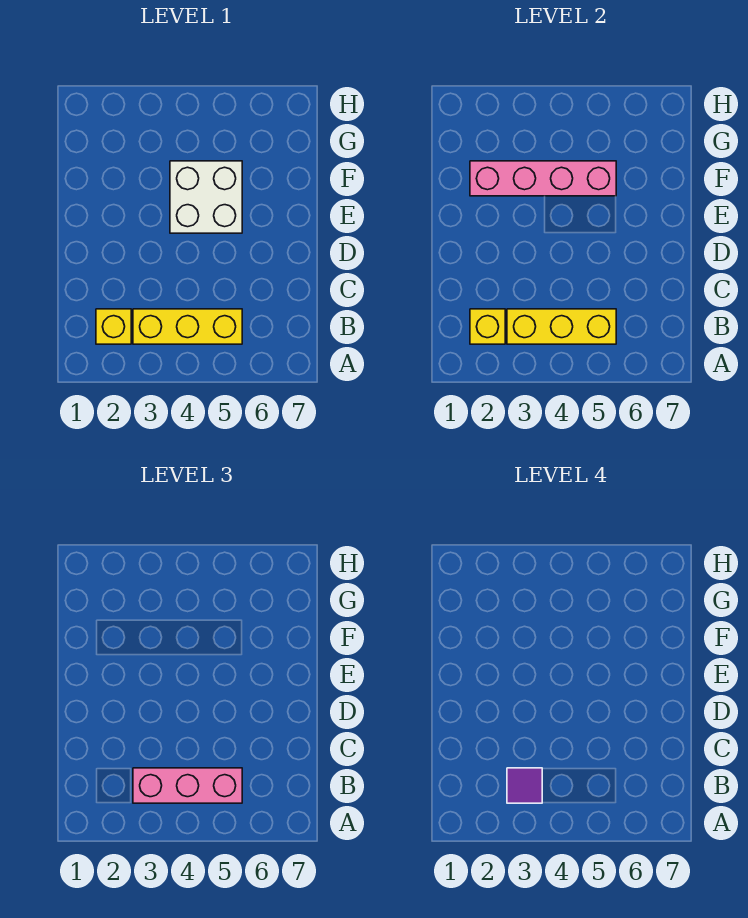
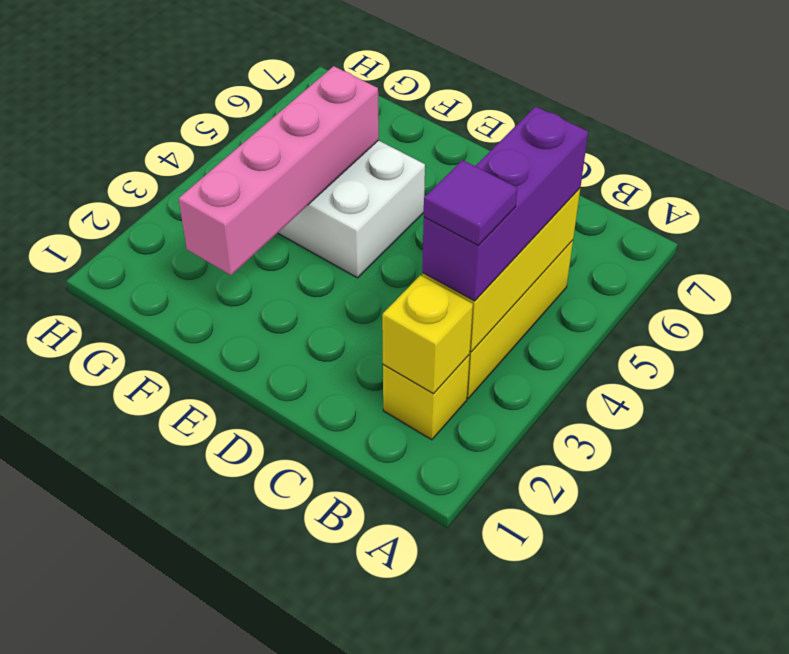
pink brick B3:B5 level 3 -> purple brick B3:B5 level 3

